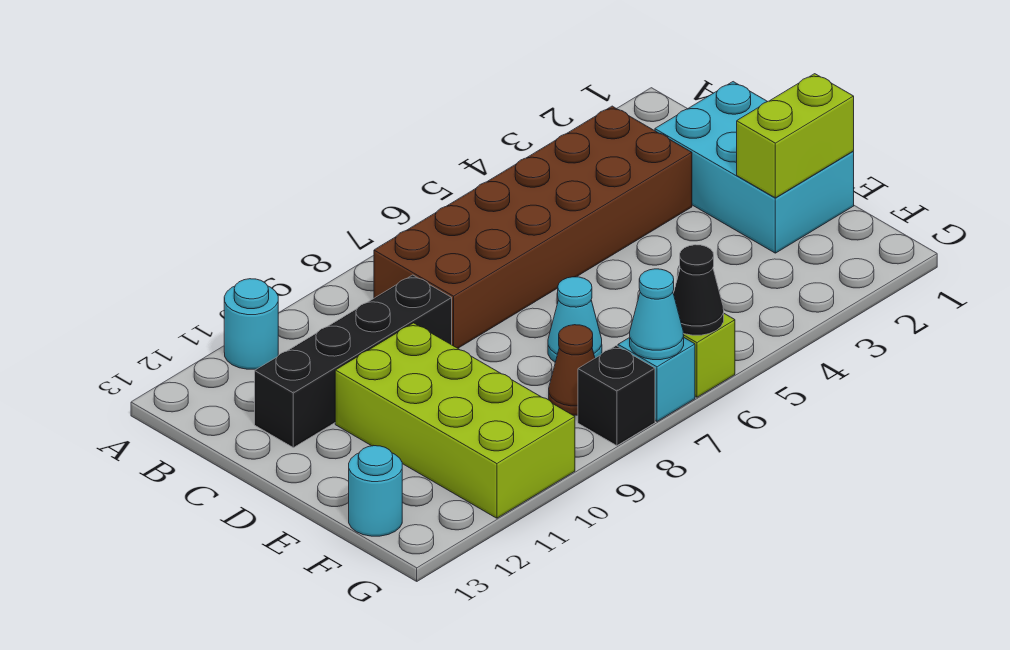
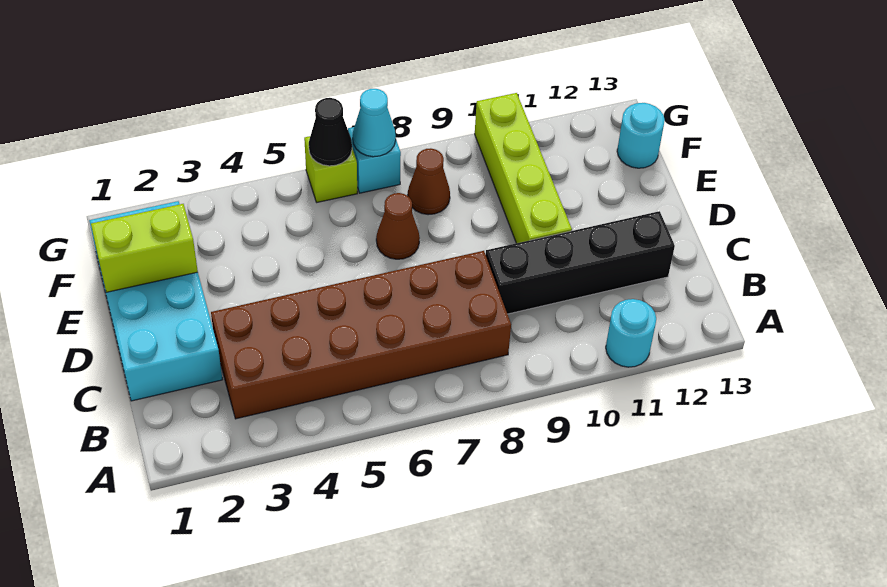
cyan brick C1:E2 level 1 -> cyan brick C1:F2 level 1
lime brick D10:G11 level 1 -> lime brick D10:G10 level 1
cyan cone E7 level 1 -> brown cone E7 level 1
black brick G8 level 1 -> none

